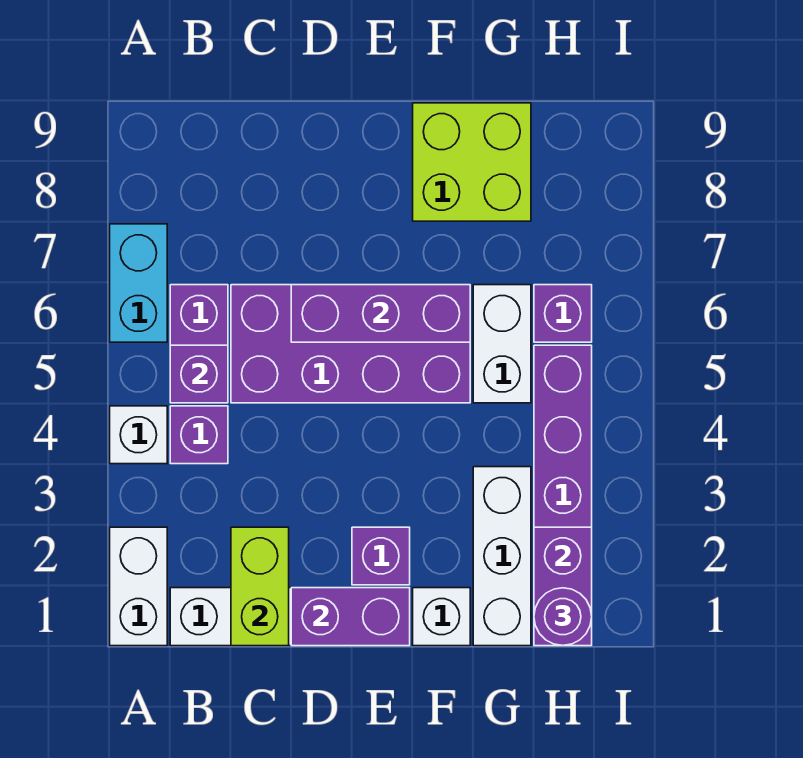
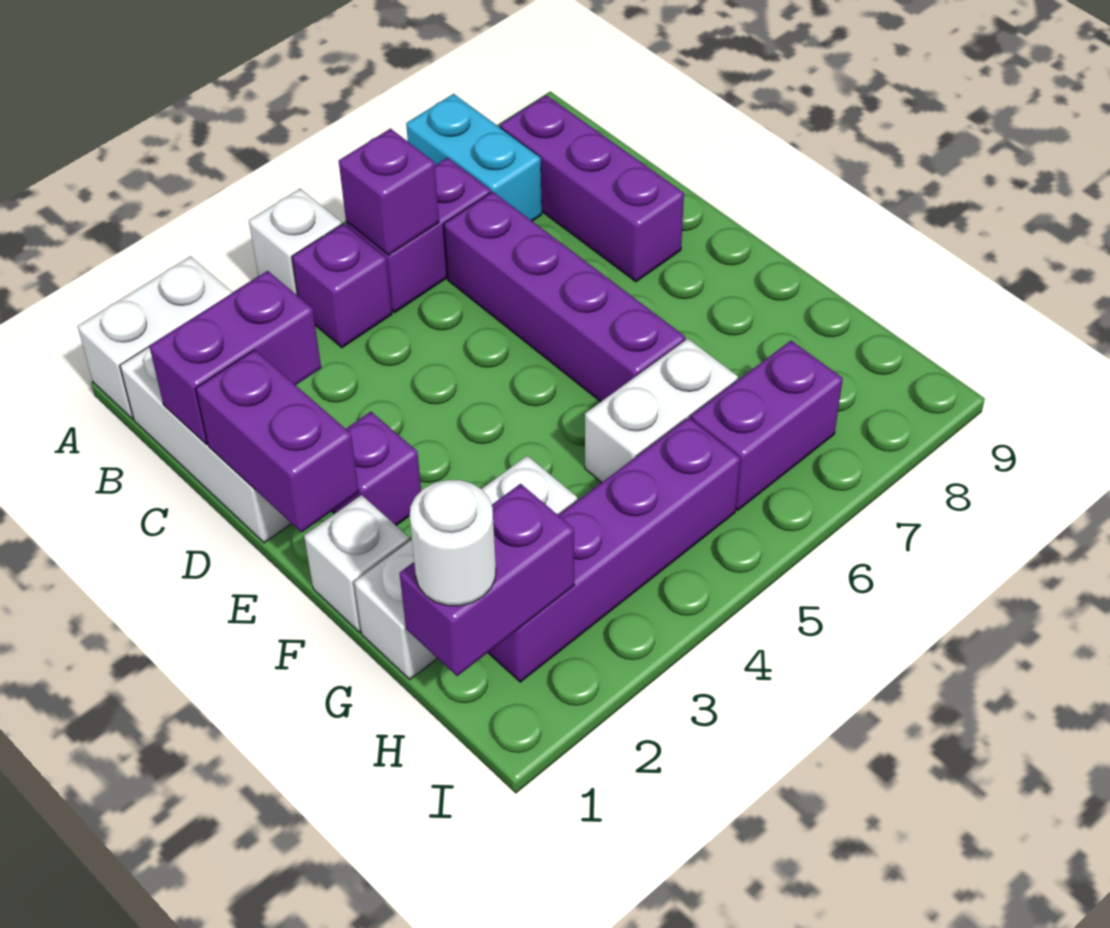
cyan brick A6:A7 level 1 -> cyan brick A7:B7 level 1
lime brick C1:C2 level 2 -> purple brick C1:C2 level 2
purple brick C5:F6 level 1 -> purple brick C6:F6 level 1
purple brick D6:F6 level 2 -> purple brick B8:D8 level 1
lime brick F8:G9 level 1 -> none
purple round brick H1 level 3 -> white round brick H1 level 3
purple brick H6 level 1 -> purple brick H6:H7 level 1

